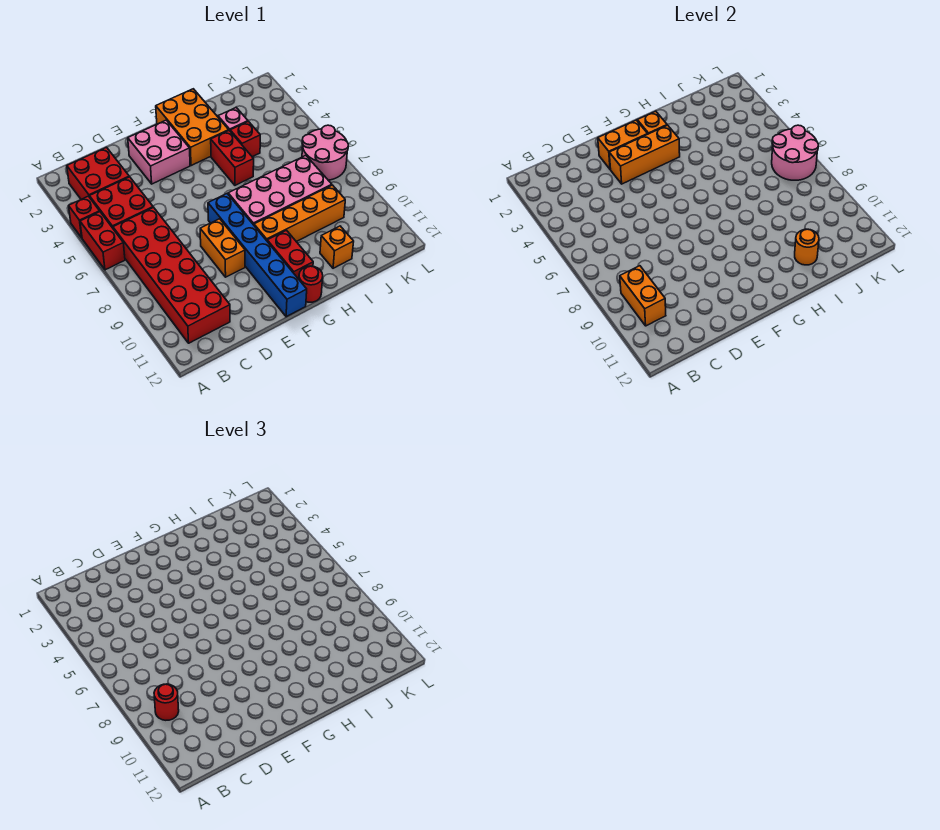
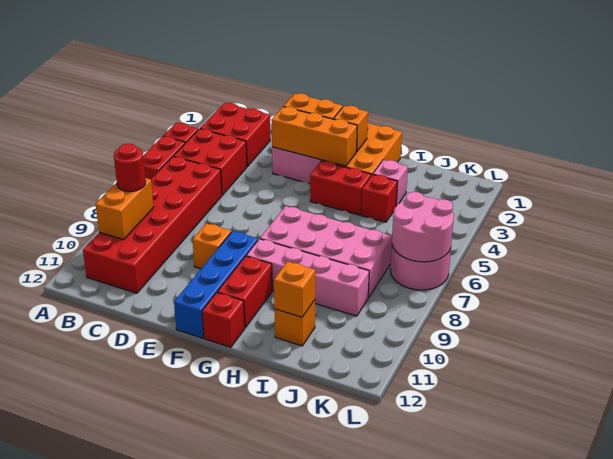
orange brick E8:E9 level 1 -> orange brick E9 level 1
blue brick F7:F12 level 1 -> blue brick F9:F12 level 1
orange brick G9:J9 level 1 -> pink brick G9:J9 level 1
red round brick G12 level 1 -> red brick G12 level 1
red brick H4:H5 level 1 -> red brick G4:H4 level 1
orange round brick I11 level 2 -> orange brick I11 level 2

